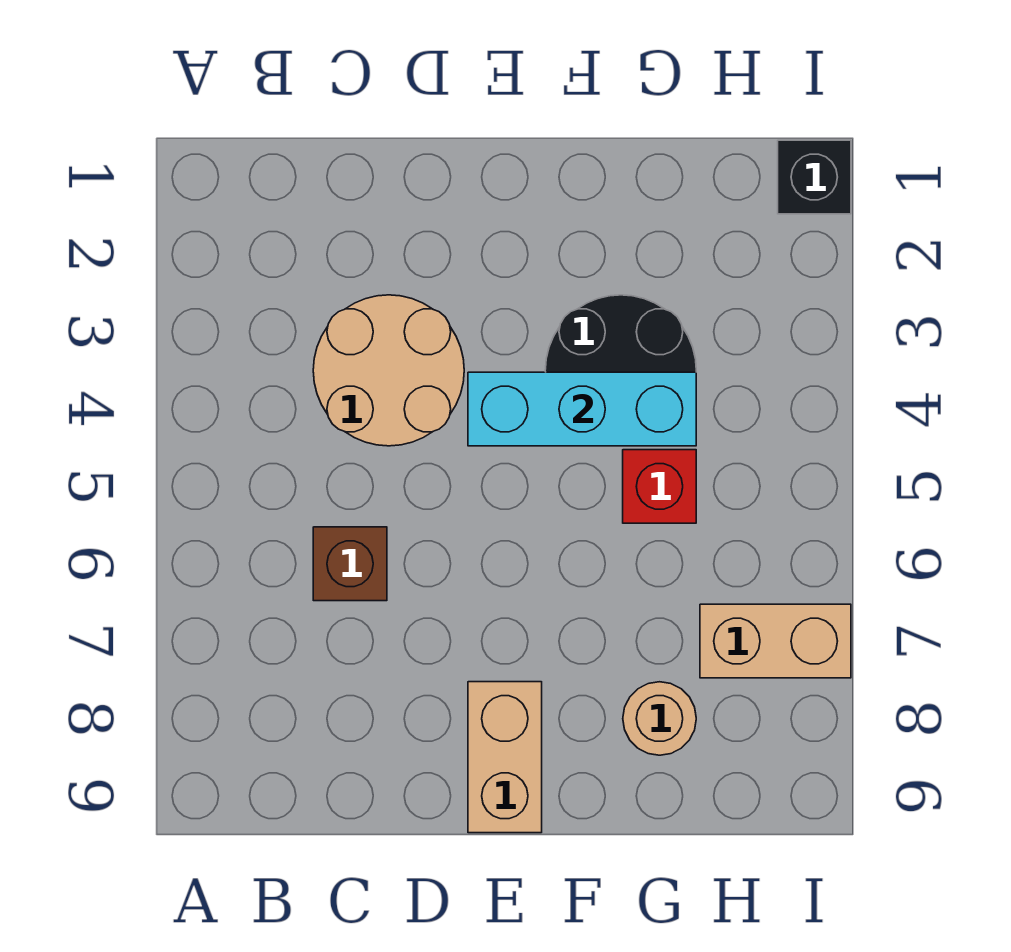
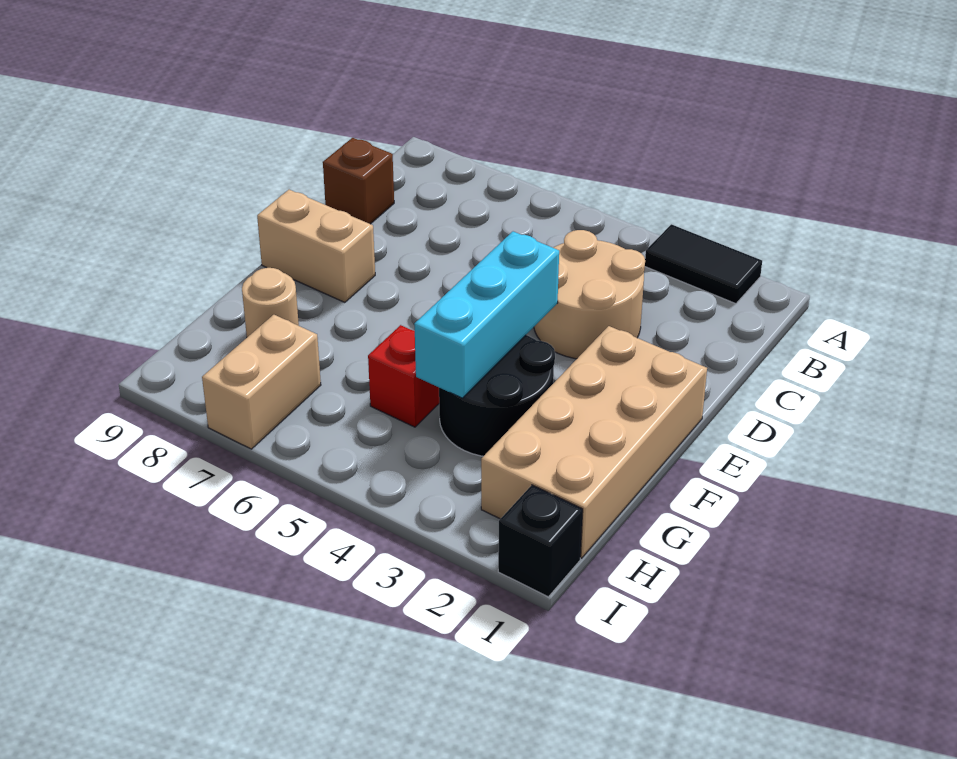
none -> black tile A2:A3 level 1
brown brick C6 level 1 -> brown brick C9 level 1
none -> tan brick E1:H2 level 1

